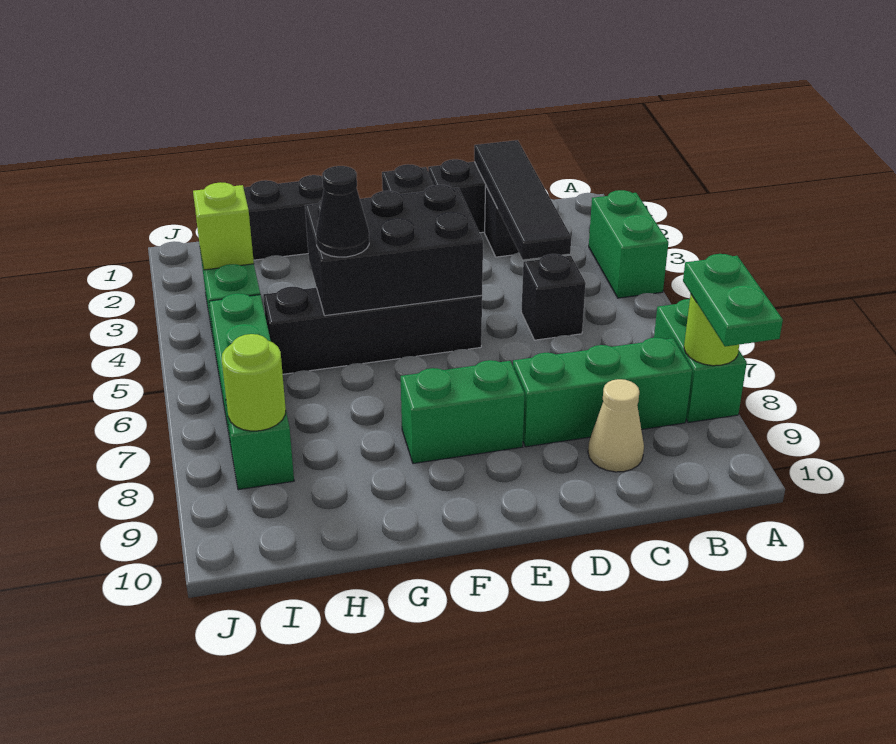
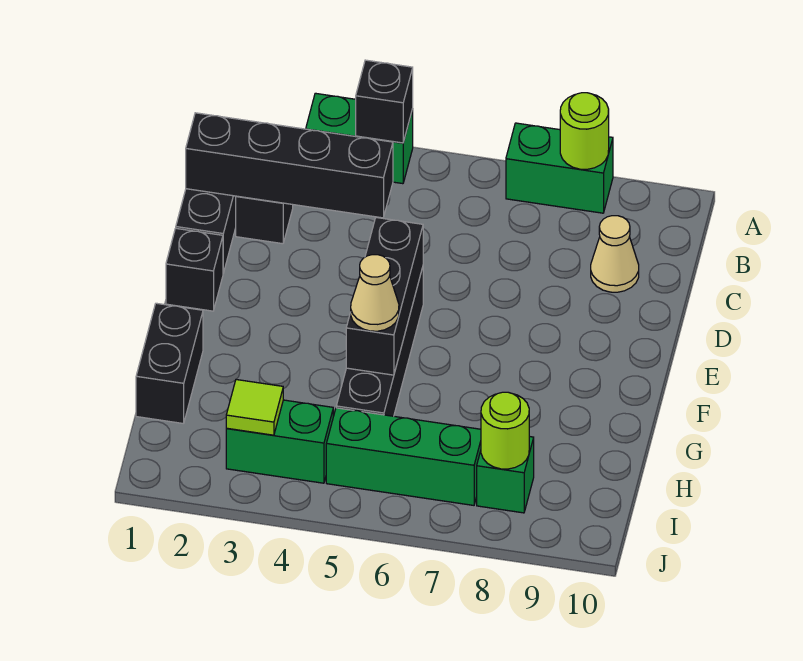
green plate A8:A9 level 3 -> none
green brick B8:D8 level 1 -> none
black tile C1:C4 level 2 -> black brick C1:C4 level 2
black brick C5 level 1 -> black brick A4 level 2
black brick E4:G5 level 2 -> black brick E5:G5 level 2
green brick E8:F8 level 1 -> none
black cone G5 level 3 -> tan cone G5 level 3
lime brick I3 level 2 -> lime tile I3 level 2

